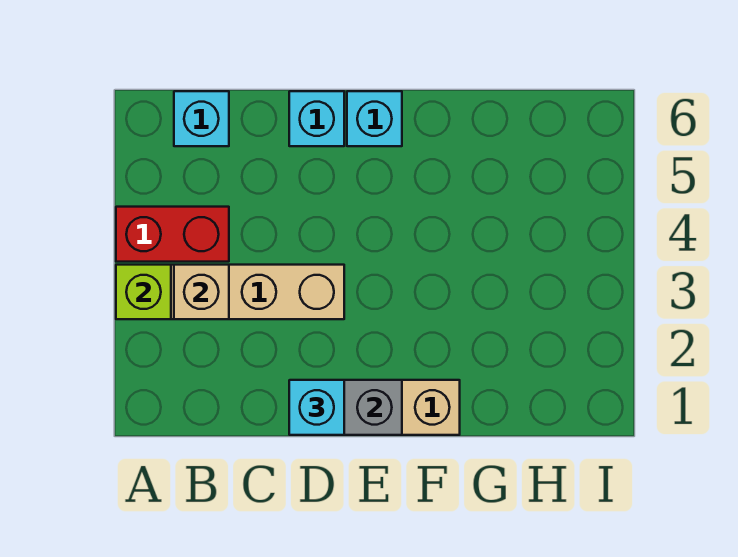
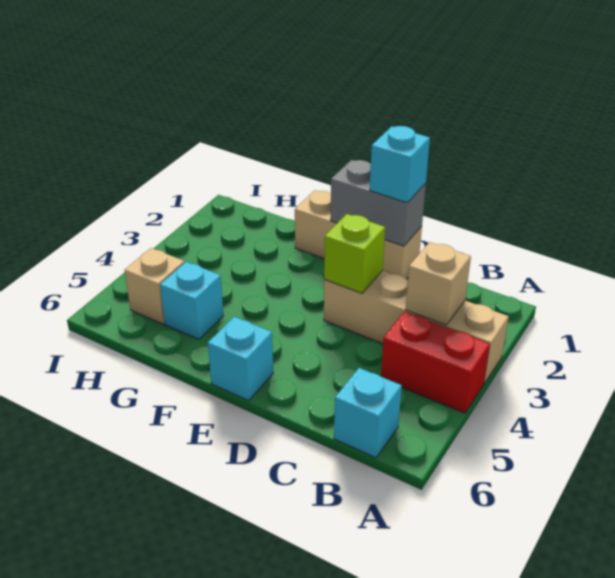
lime brick A3 level 2 -> lime brick D3 level 2
cyan brick D6 level 1 -> cyan brick G5 level 1
none -> tan brick H5 level 1

